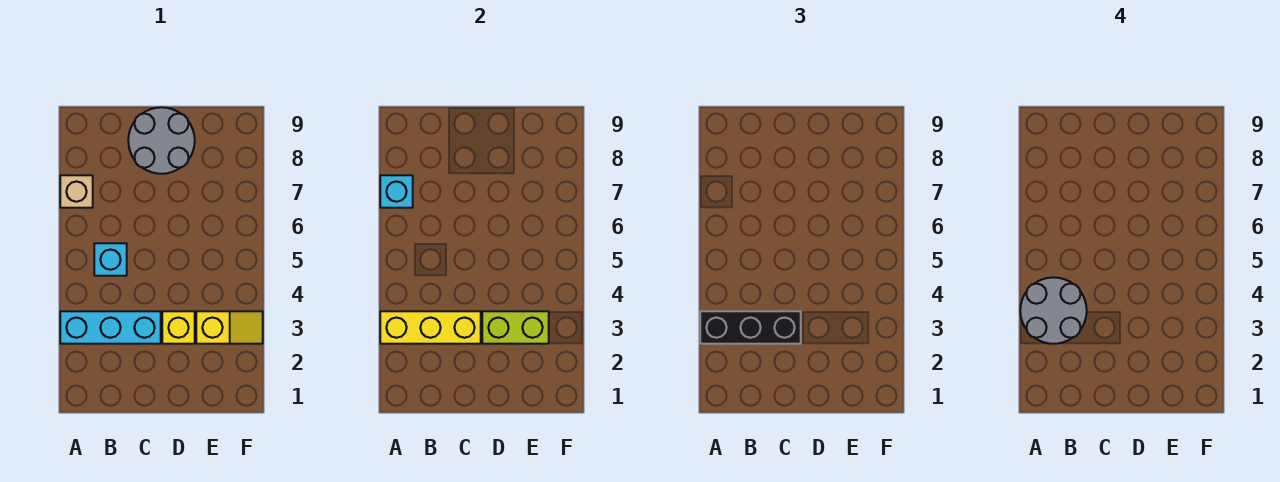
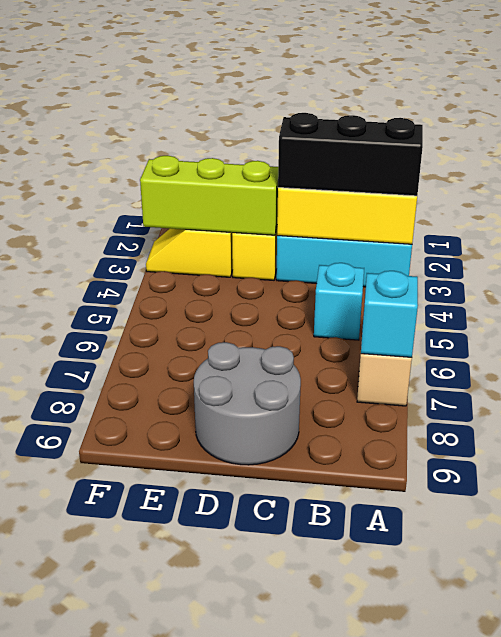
grey round brick A3:B4 level 4 -> none
lime brick D3:E3 level 2 -> lime brick D3:F3 level 2

